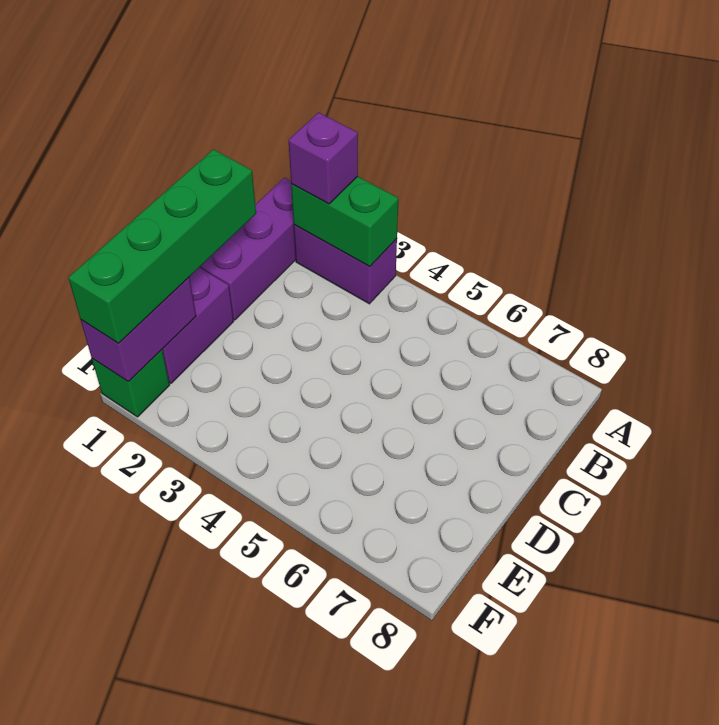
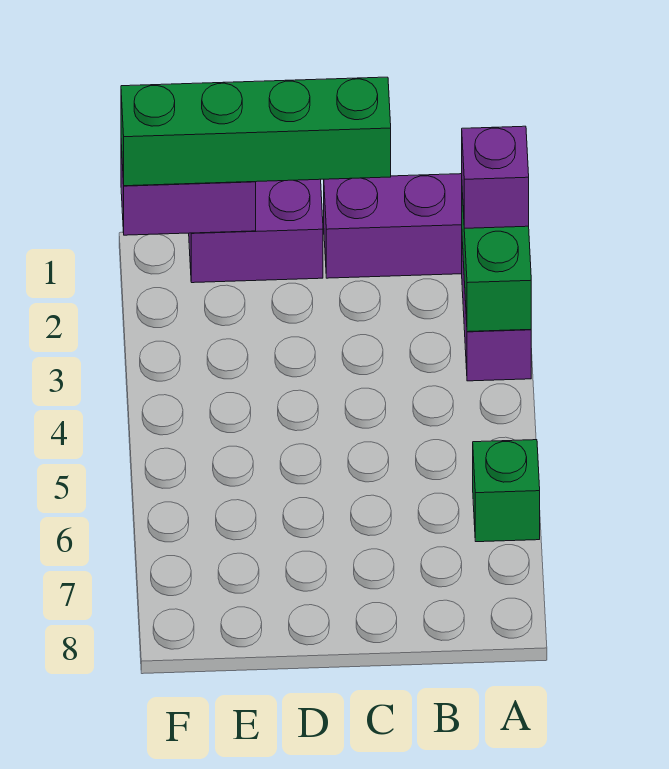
green brick F1 level 1 -> green brick A6 level 1

